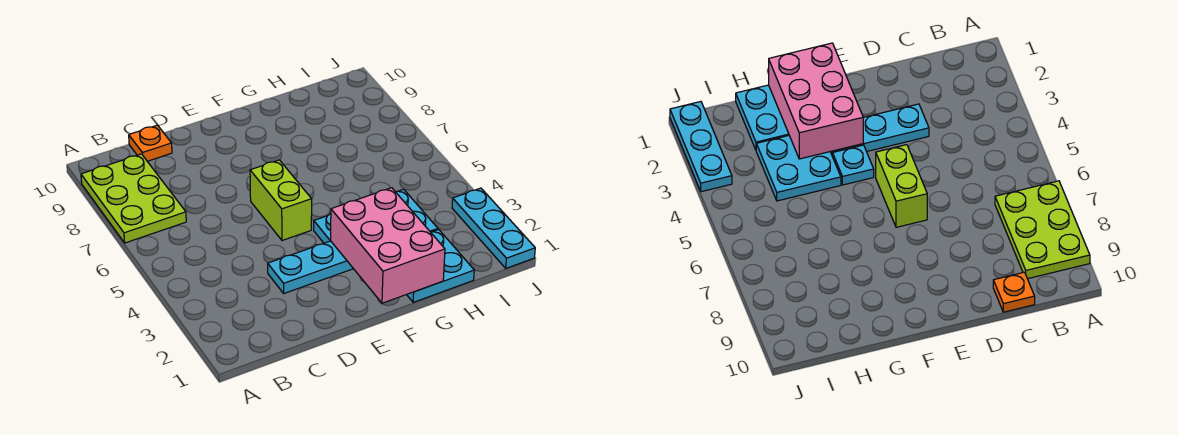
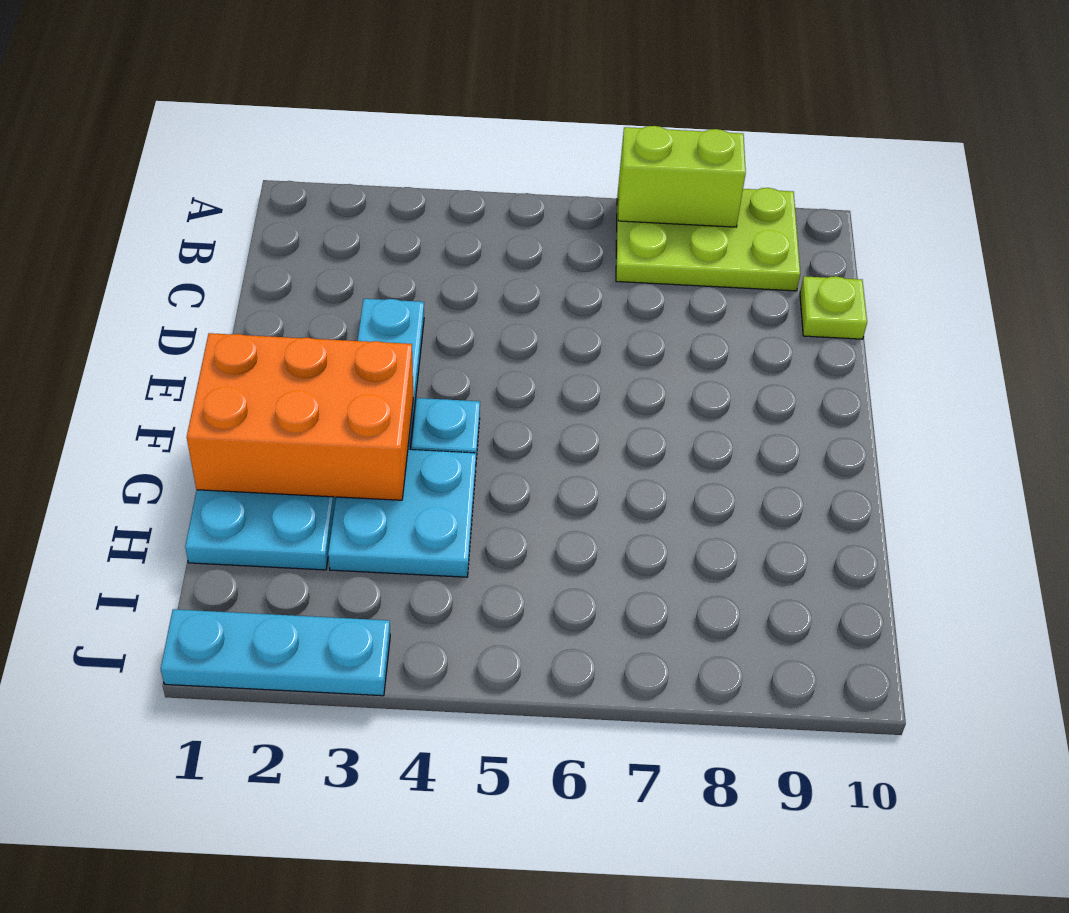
orange plate C10 level 1 -> lime plate C10 level 1
lime brick E5:E6 level 1 -> lime brick A7:A8 level 2
pink brick F1:G3 level 2 -> orange brick F1:G3 level 2

